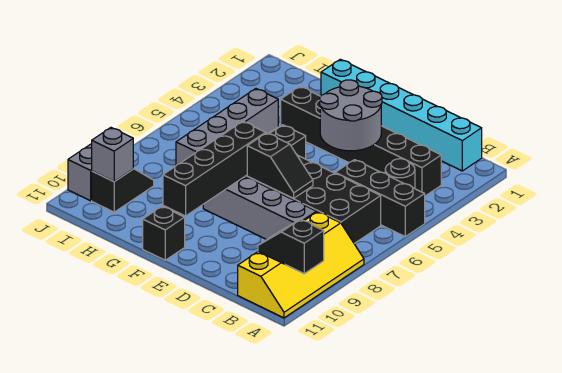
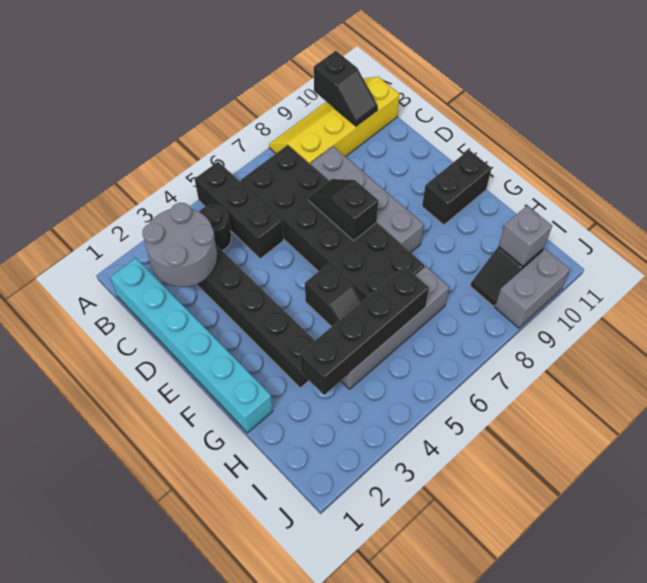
grey round brick D3:E4 level 2 -> grey round brick B2:C3 level 2
black brick F7:F10 level 2 -> black brick H3:H6 level 2
black brick F11 level 1 -> black brick F10:F11 level 1

